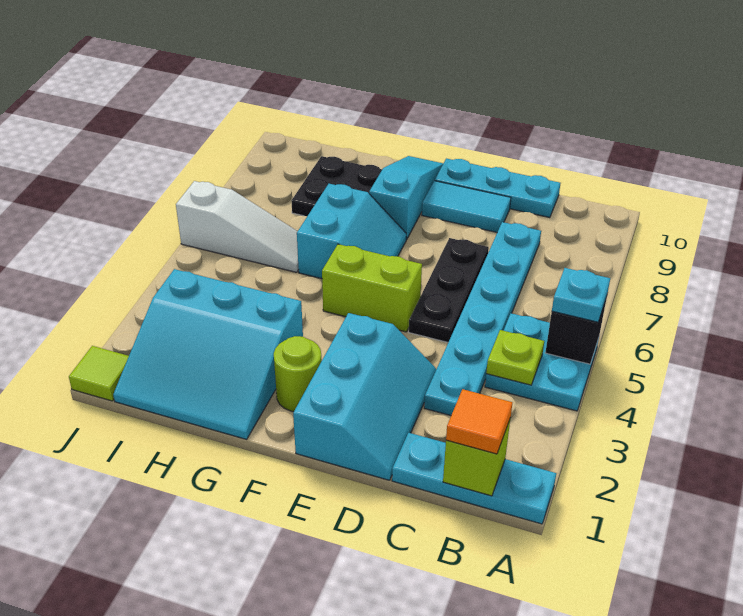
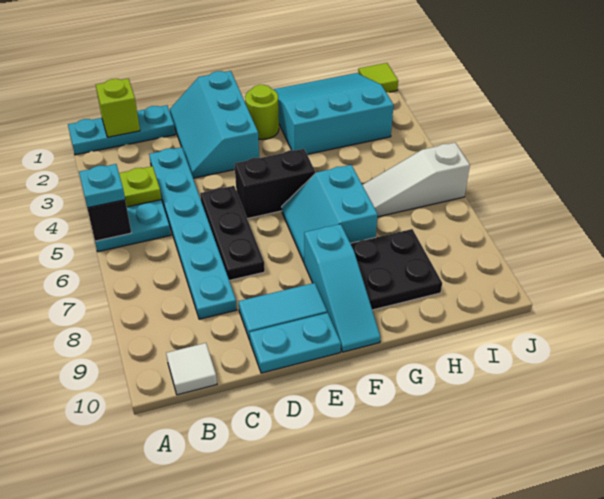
orange tile B1 level 3 -> none
none -> white tile B10 level 1
cyan plate C10:E10 level 1 -> cyan plate D10:E10 level 1
lime brick E5:F5 level 1 -> black brick E5:F5 level 1

